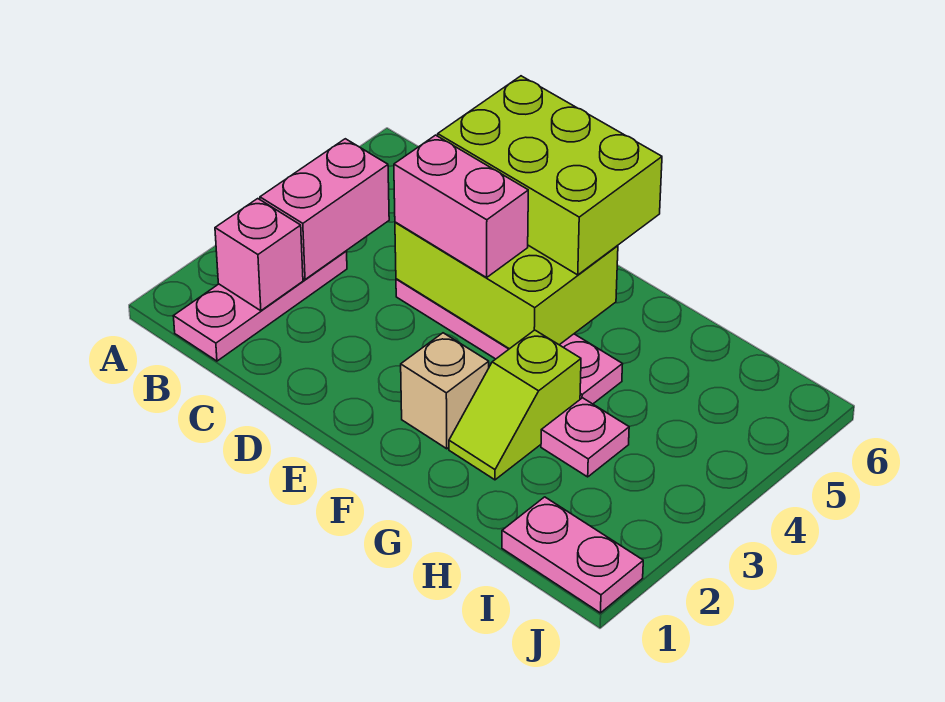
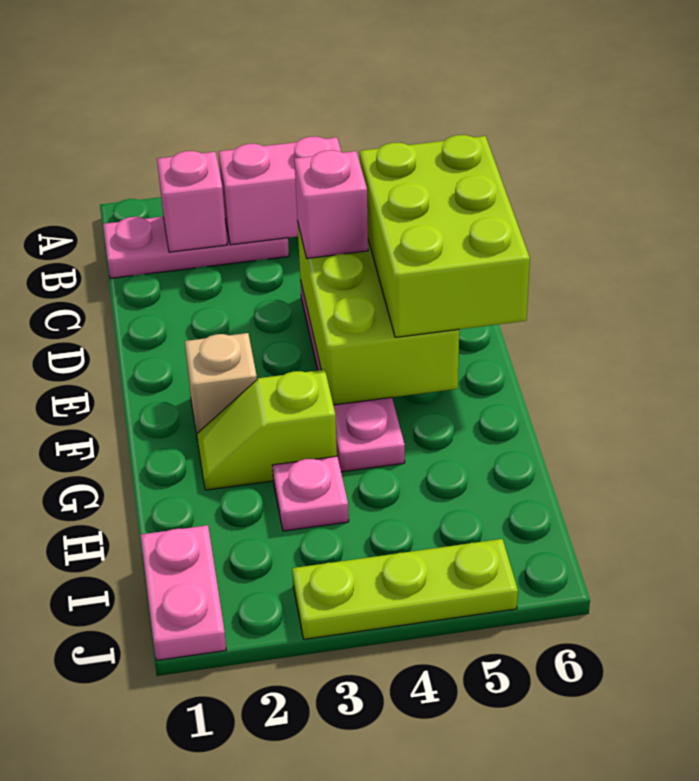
pink brick D4:E4 level 3 -> pink brick D4 level 3
none -> lime plate J3:J5 level 1

